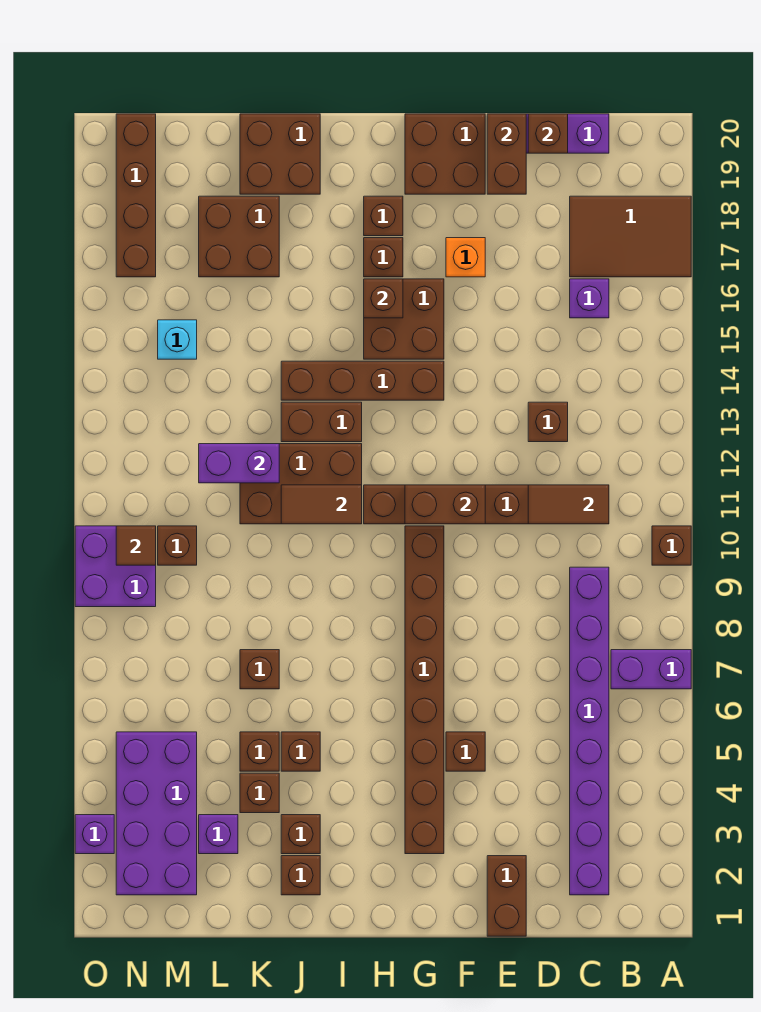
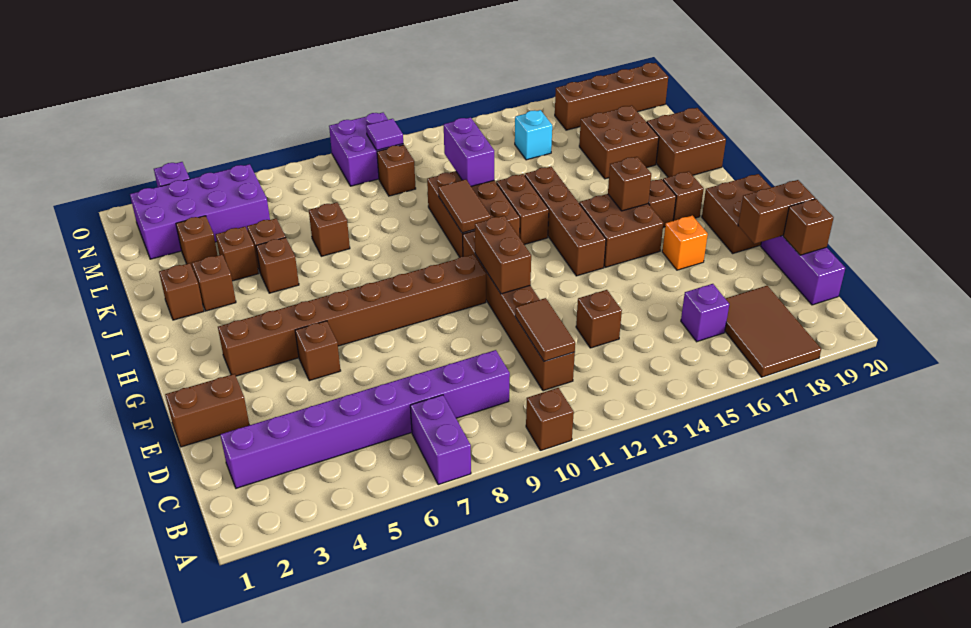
purple brick L3 level 1 -> brown brick L3 level 1
brown tile N10 level 2 -> purple tile N10 level 2

